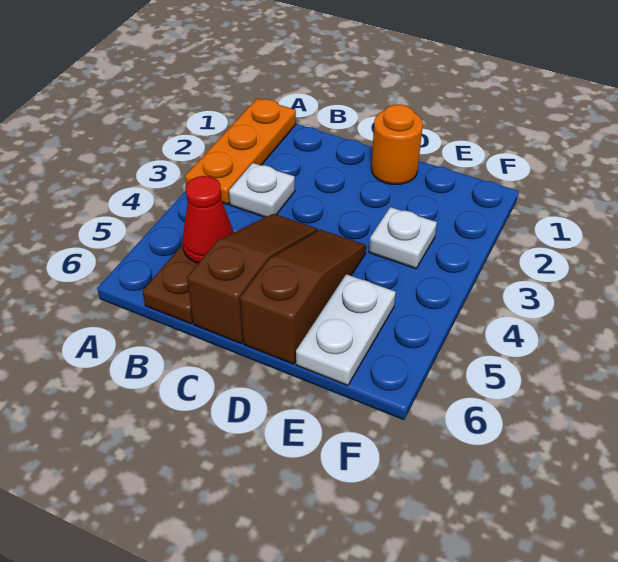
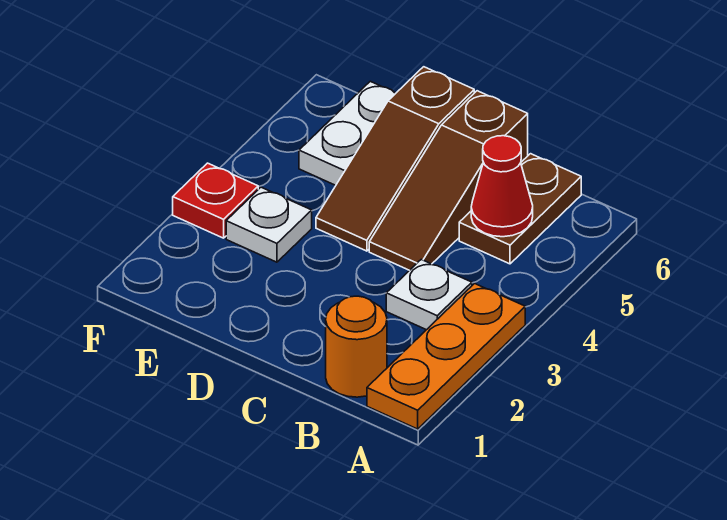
orange round brick D1 level 1 -> orange round brick B1 level 1
none -> red plate F3 level 1

